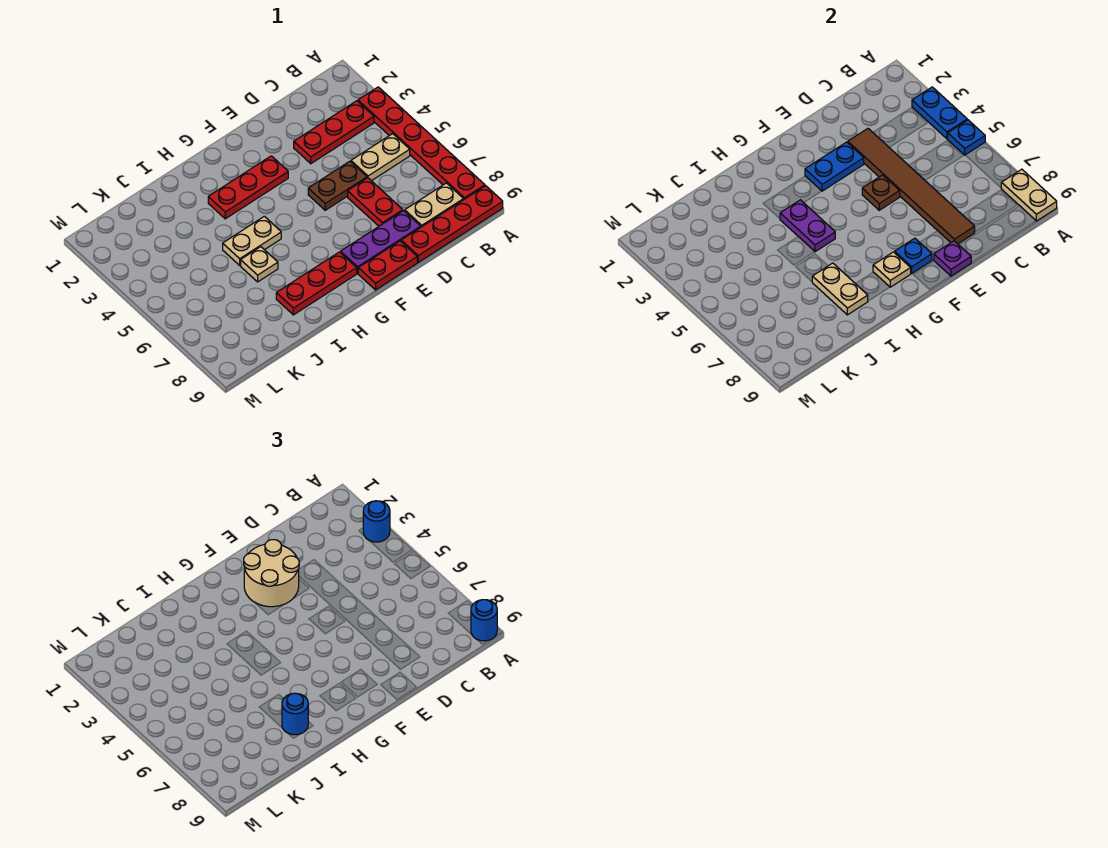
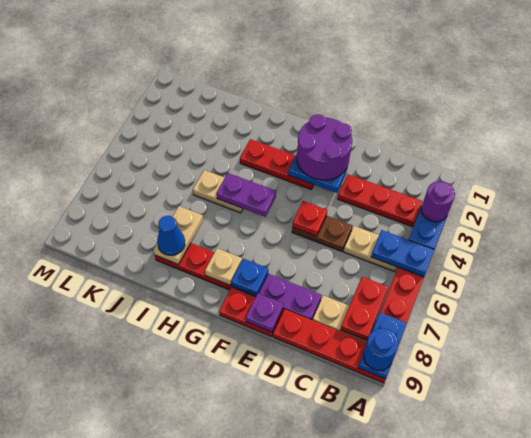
blue round brick A3 level 3 -> purple round brick A3 level 3
blue plate A5 level 2 -> blue plate A5:B5 level 2
tan plate A8:A9 level 2 -> blue plate A8:A9 level 2
brown tile D3:D8 level 2 -> none
red plate D6:D7 level 1 -> red plate B7:B8 level 2
tan round brick E2:F3 level 3 -> purple round brick E2:F3 level 3
brown plate E5 level 2 -> red plate E5 level 2
purple plate H4:H5 level 2 -> purple plate G5:H5 level 2
tan plate I6 level 1 -> none
blue round brick I8 level 3 -> blue cone I8 level 3

